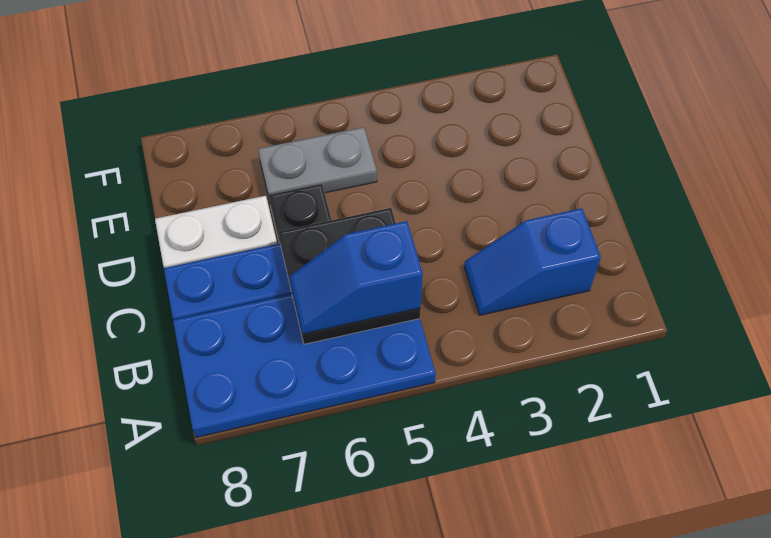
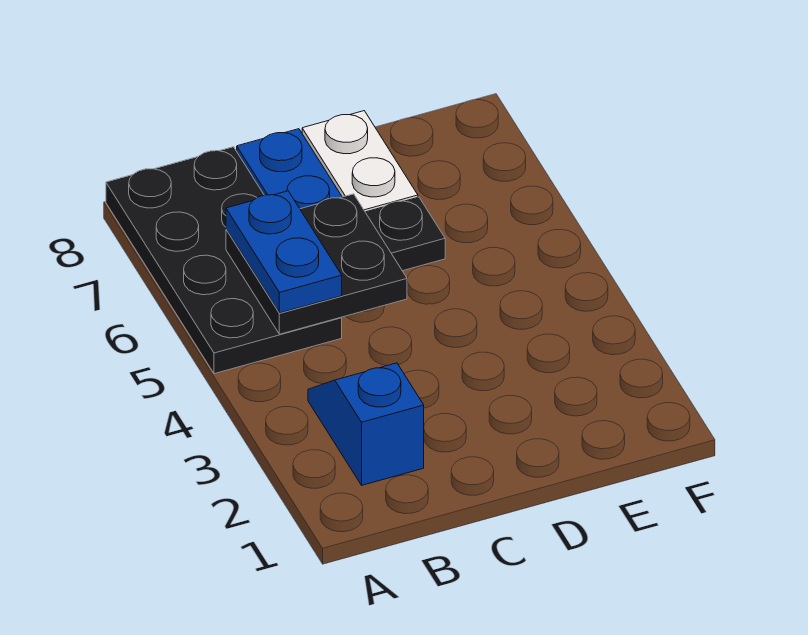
blue plate A5:B8 level 1 -> black plate A5:B8 level 1
blue slope B5:B6 level 3 top 5 -> blue plate B5:B6 level 3
grey plate E5:E6 level 1 -> none

